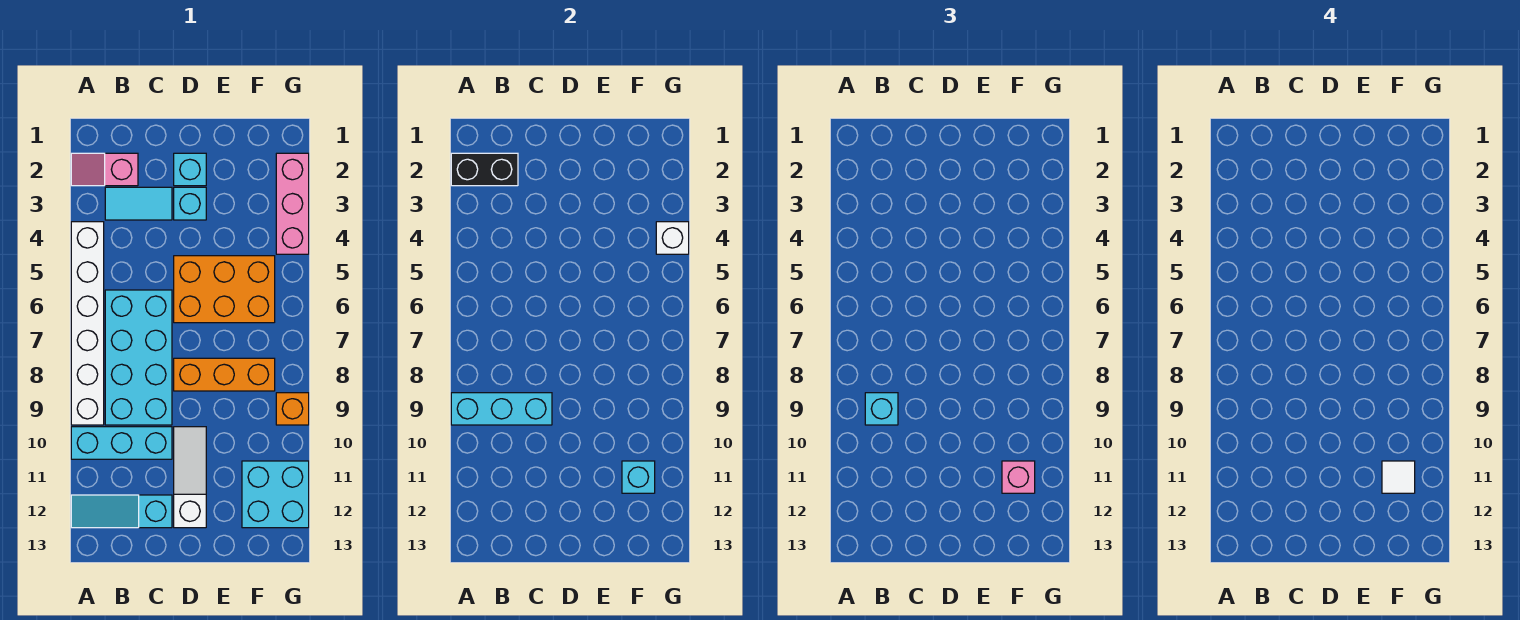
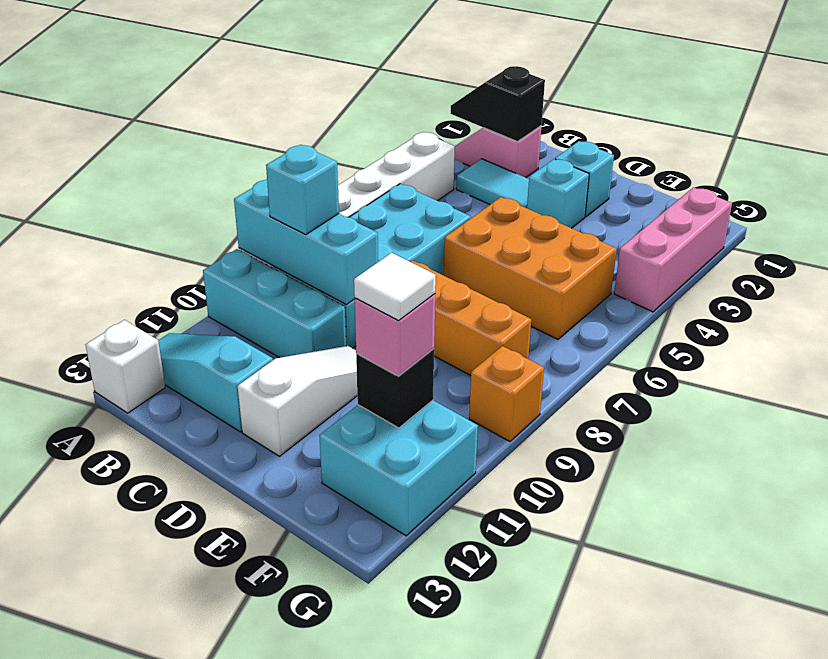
black brick A2:B2 level 2 -> black slope A2:B2 level 2 top B
cyan brick F11 level 2 -> black brick F11 level 2
white brick G4 level 2 -> white brick A13 level 1

